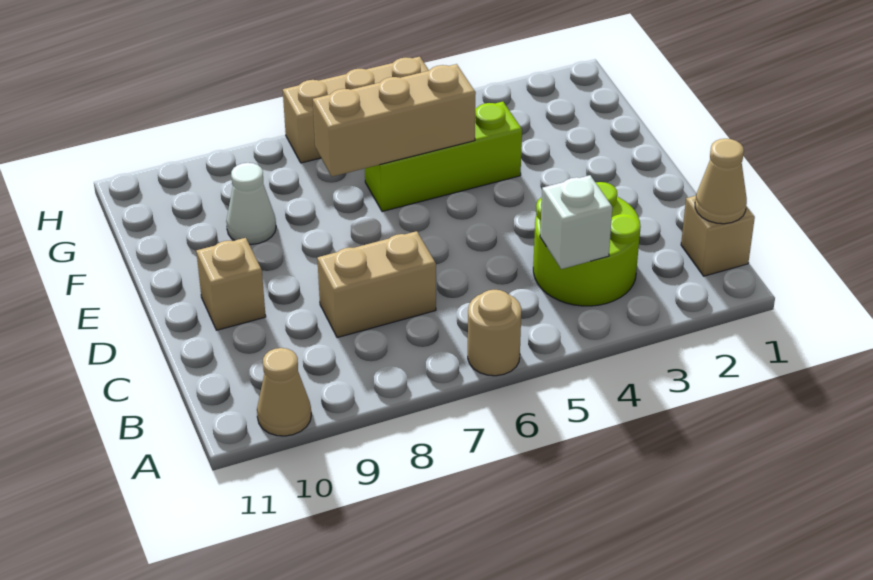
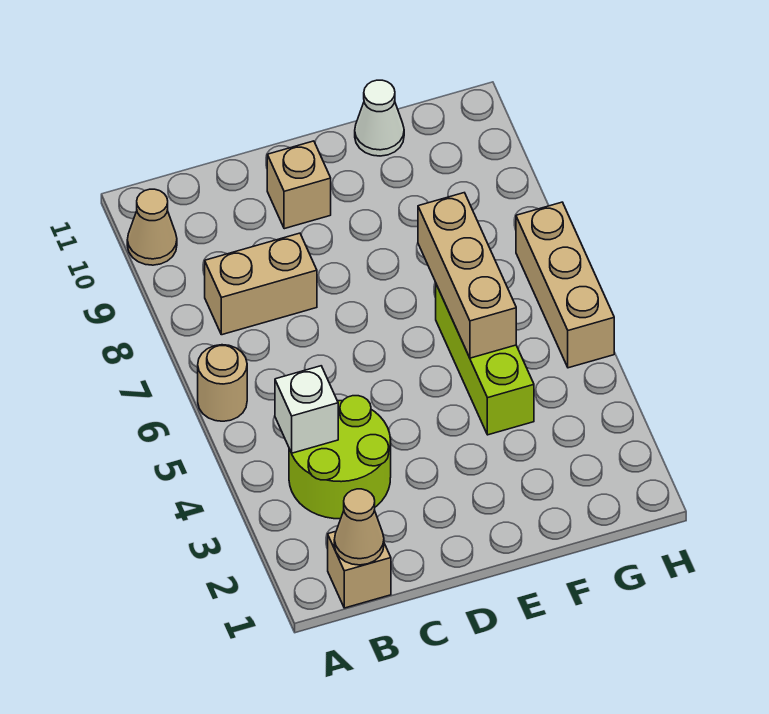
tan brick C7:C8 level 1 -> tan brick B8:C8 level 1
white cone F9 level 1 -> white cone F11 level 1

